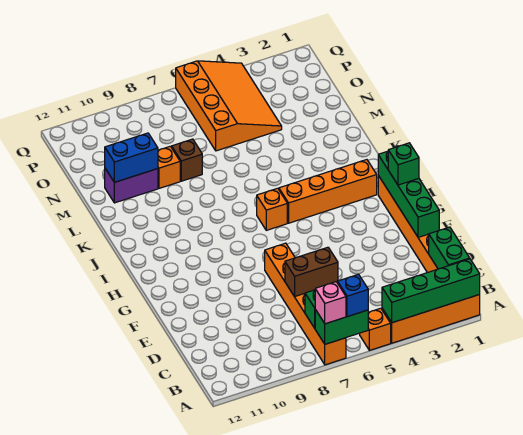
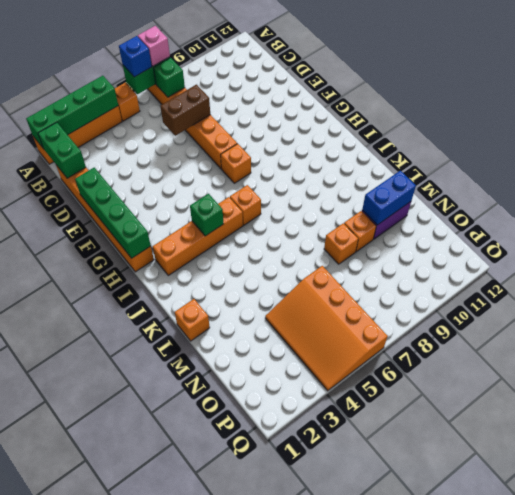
green brick G1 level 3 -> green brick I4 level 2
none -> orange brick G7 level 1
none -> orange brick L1 level 1
brown brick M8 level 1 -> orange brick M8 level 1

